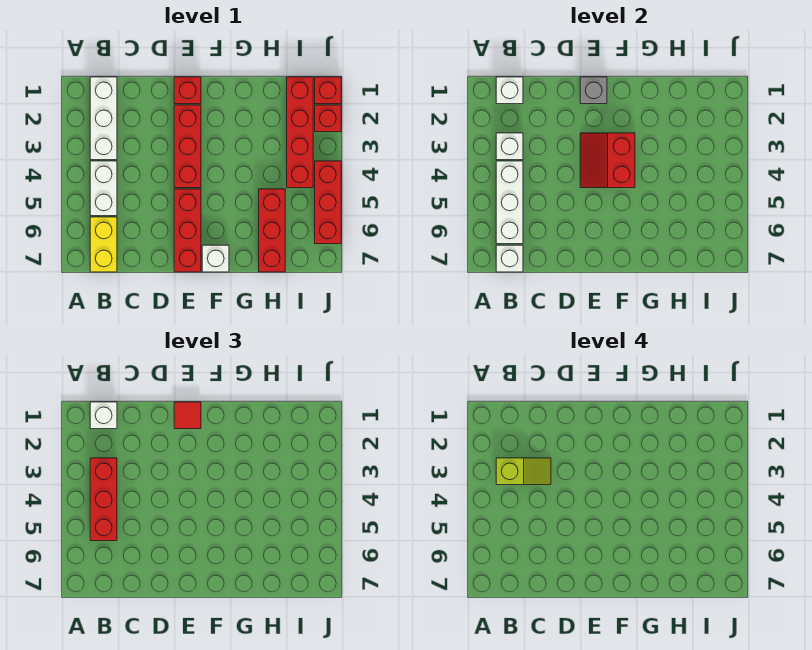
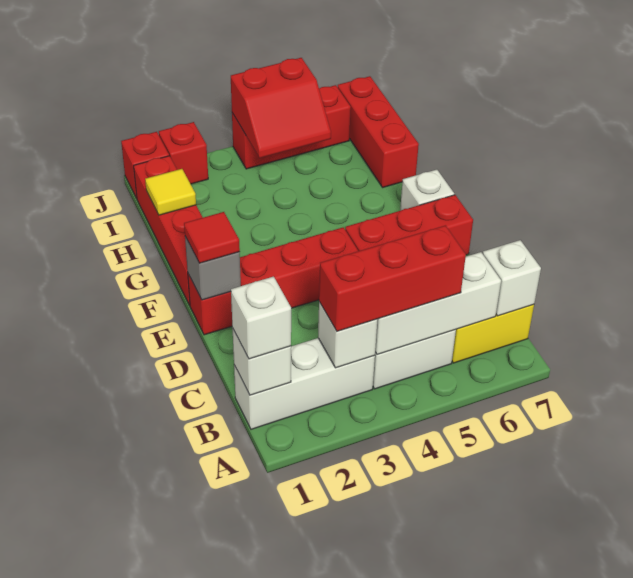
lime slope B3:C3 level 4 top B -> none
red slope E3:F4 level 2 top F -> red slope I4:J5 level 2 top J
none -> yellow tile H1 level 2
red brick H5:H7 level 1 -> red brick H7:J7 level 1
red brick I1:I4 level 1 -> red brick F1:I1 level 1

